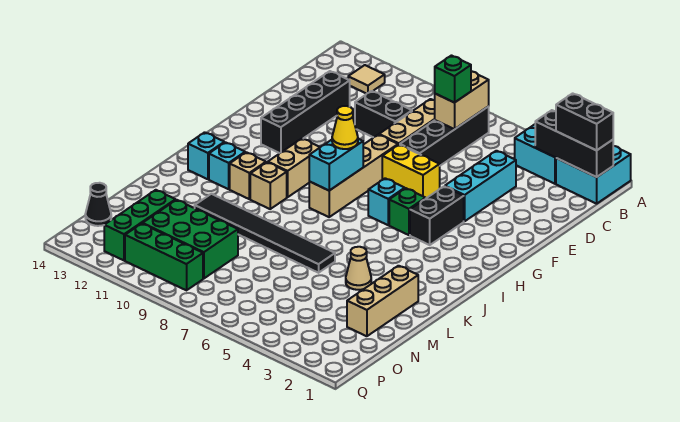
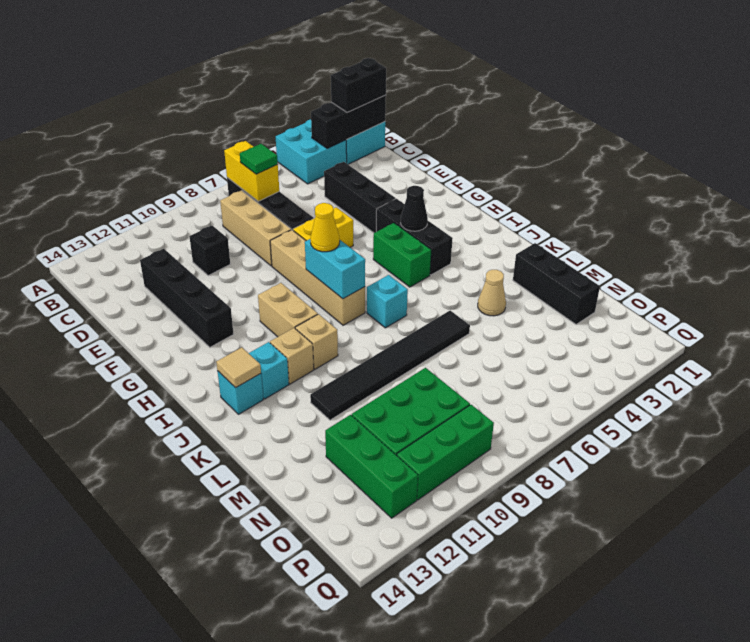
tan brick B7:C7 level 2 -> yellow brick B7:C7 level 2
tan tile B12 level 1 -> tan tile J13 level 2
green brick C7 level 3 -> green tile C7 level 3
cyan brick D4:F4 level 1 -> black brick D4:F4 level 1
black brick D9:D10 level 1 -> black brick D10 level 1
black brick G4:H4 level 1 -> black brick G4:I4 level 1
green brick H5 level 1 -> green brick H5:I5 level 1
cyan brick H6 level 1 -> cyan brick J7 level 1
tan brick L2:N2 level 1 -> black brick L2:N2 level 1
black cone O14 level 1 -> black cone H4 level 2

